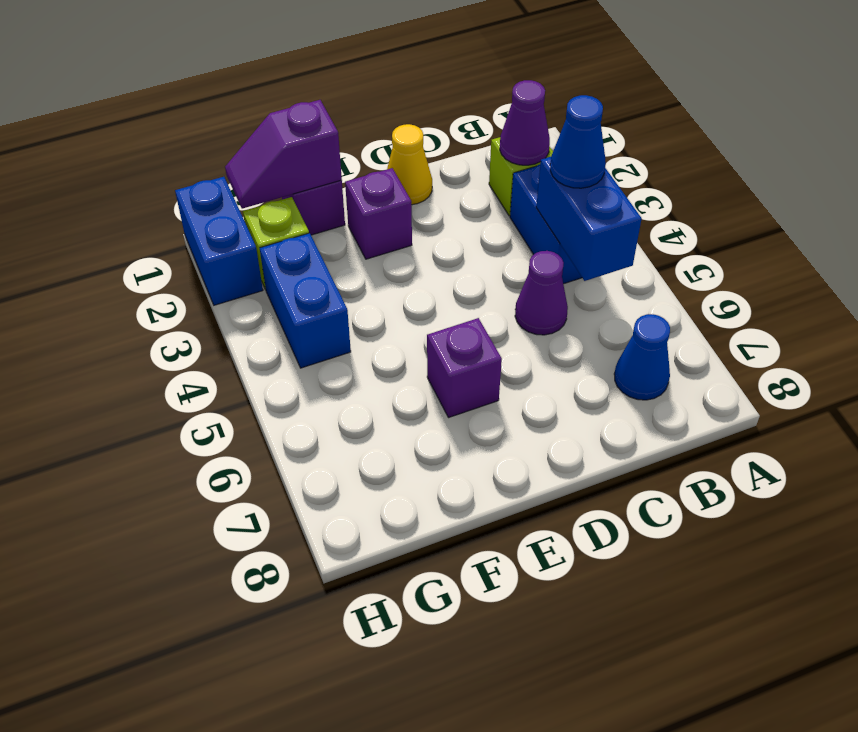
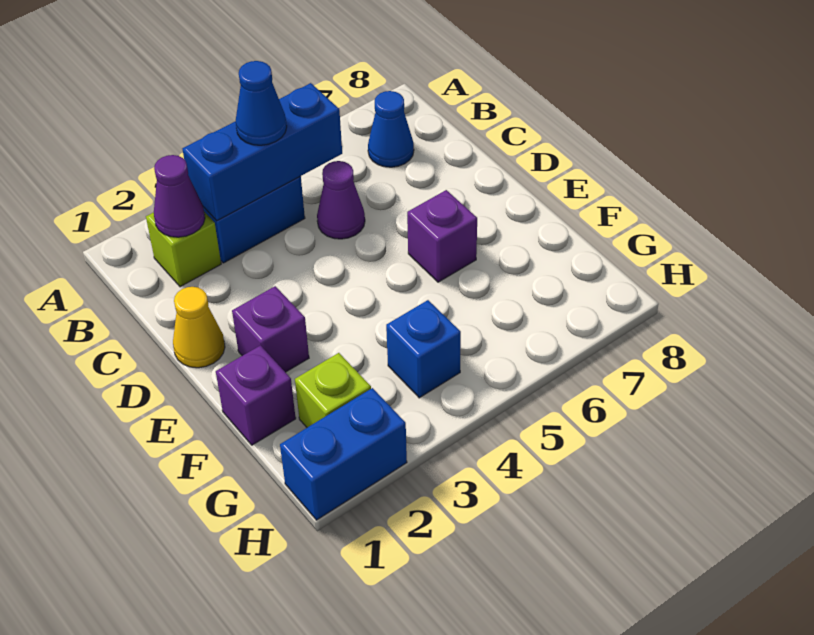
blue brick B4:B5 level 2 -> blue brick B3:B5 level 2
purple slope F1:G1 level 2 top F -> none
blue brick G3:G4 level 1 -> blue brick G4 level 1

